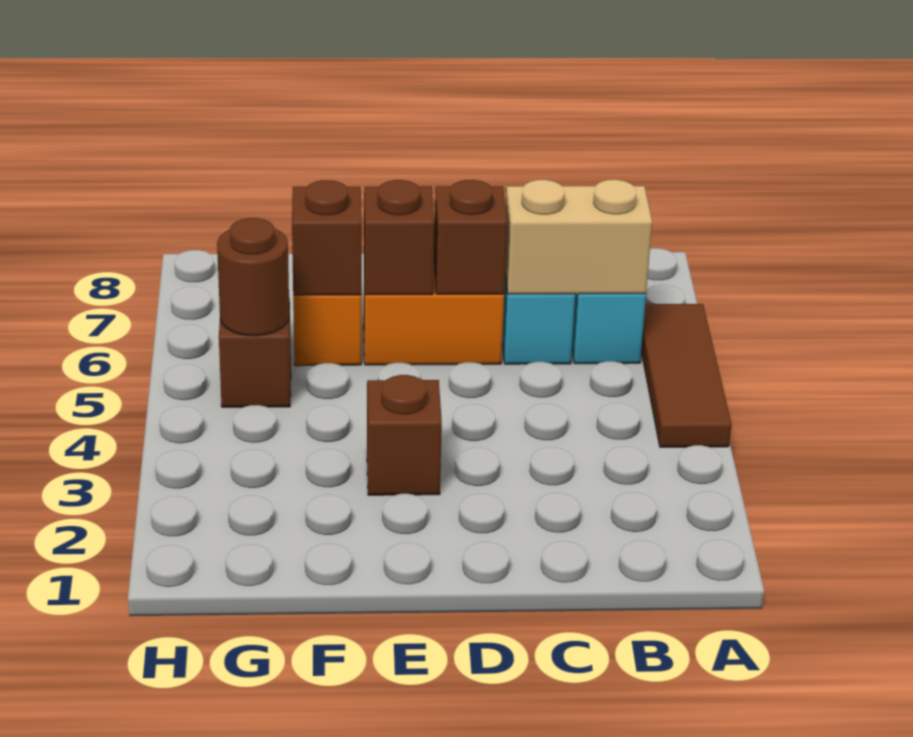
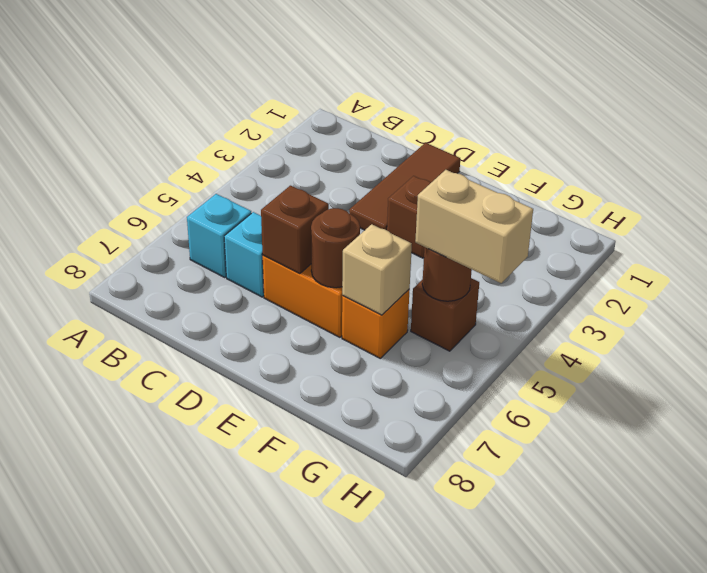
brown tile A4:A6 level 1 -> brown tile D1:D3 level 1
tan brick B6:C6 level 2 -> tan brick G5:H5 level 3
brown brick E6 level 2 -> brown round brick E6 level 2
brown brick F6 level 2 -> tan brick F6 level 2

